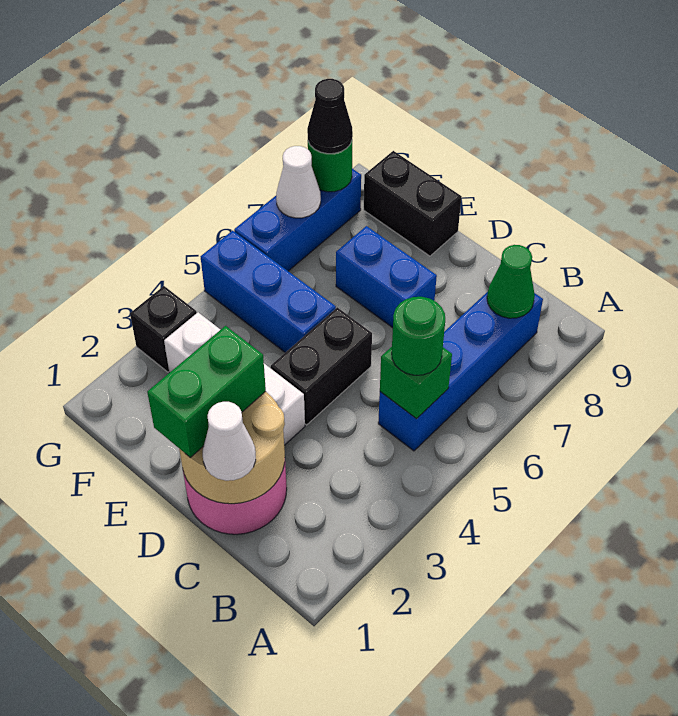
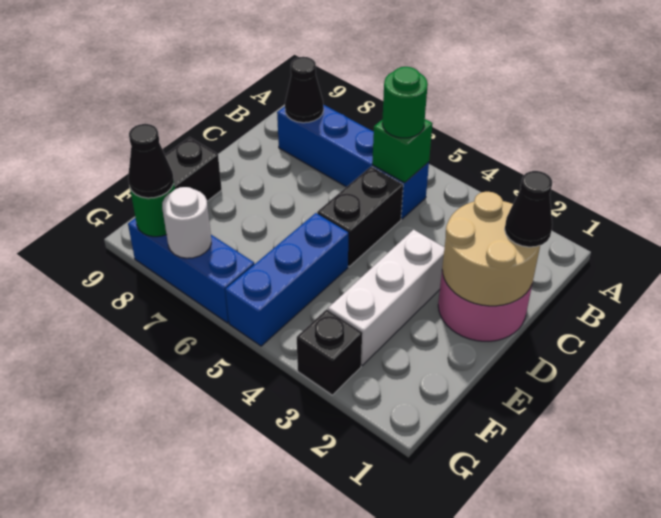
green cone B8 level 2 -> black cone B8 level 2
white cone C1 level 3 -> black cone C1 level 3
green brick D1:D2 level 3 -> none
black brick D4:D5 level 1 -> black brick C5:D5 level 1
blue brick D7:E7 level 1 -> none
white cone G7 level 2 -> white round brick G7 level 2

